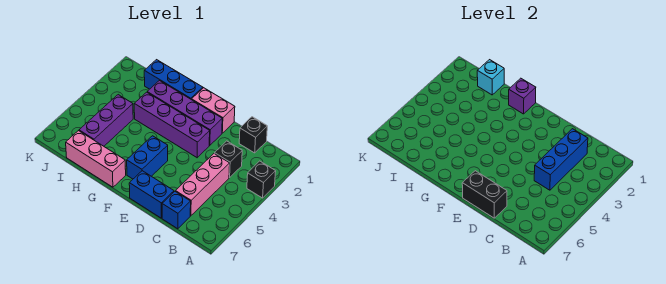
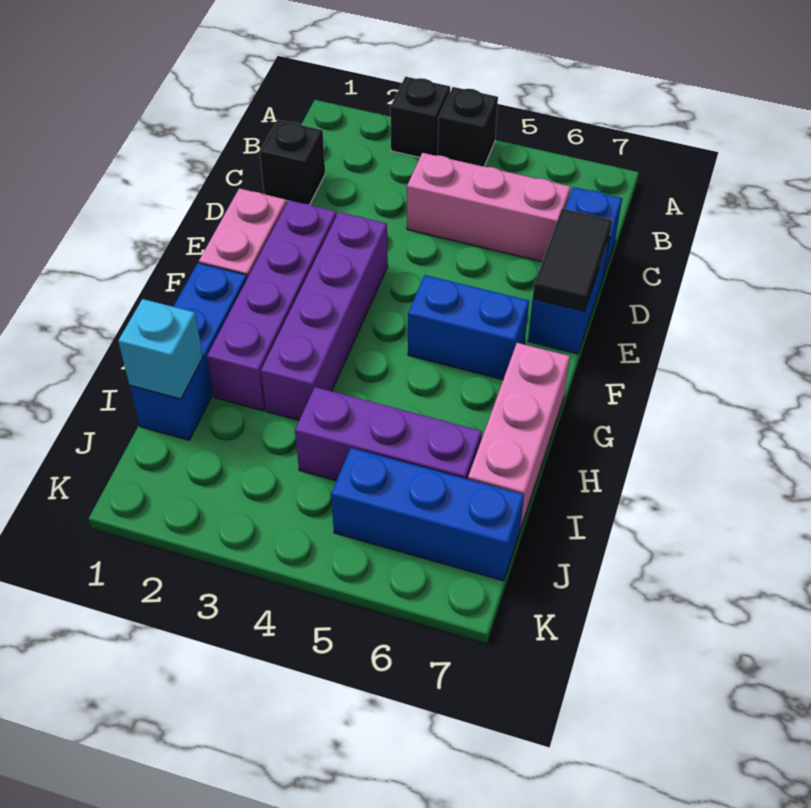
blue brick C2:C4 level 2 -> blue brick J5:J7 level 1
black brick C3 level 1 -> black brick A4 level 1
black brick D7:E7 level 2 -> black tile D7:E7 level 2
purple brick G1 level 2 -> none

